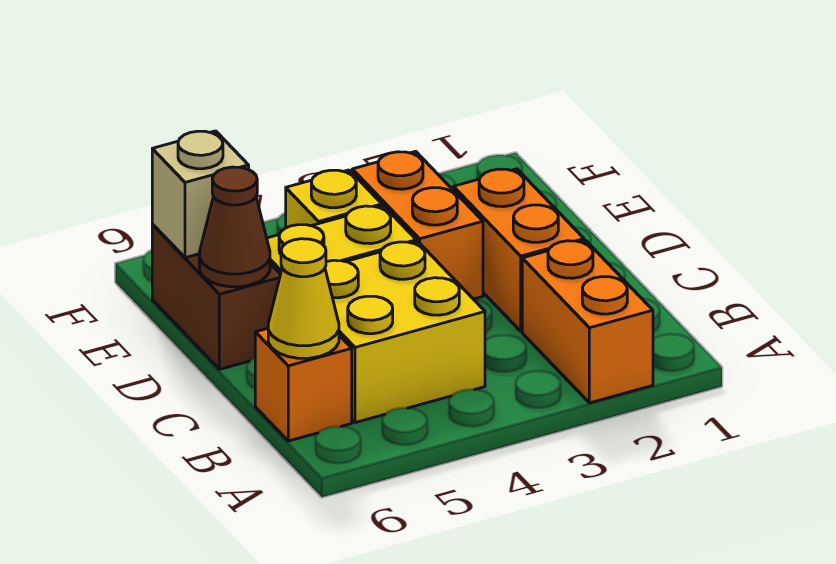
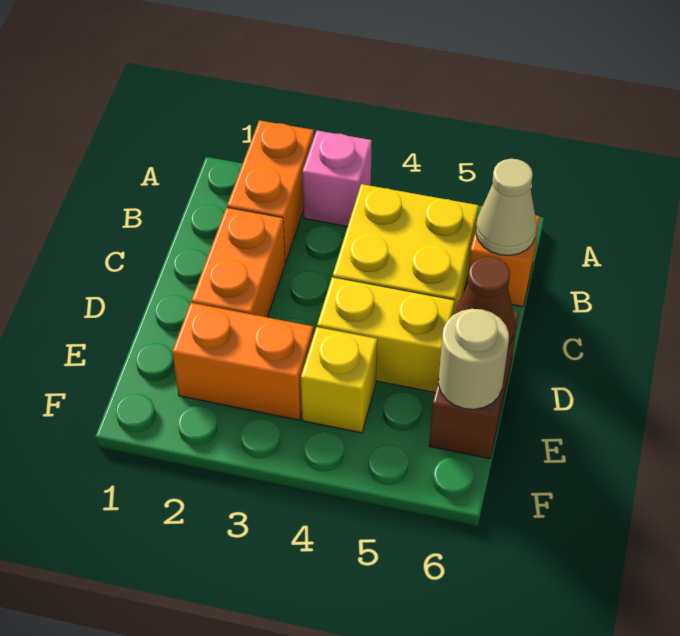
none -> pink brick A3 level 1
yellow cone B6 level 2 -> tan cone B6 level 2
orange brick D3:E3 level 1 -> orange brick E2:E3 level 1
tan brick E6 level 2 -> tan round brick E6 level 2

